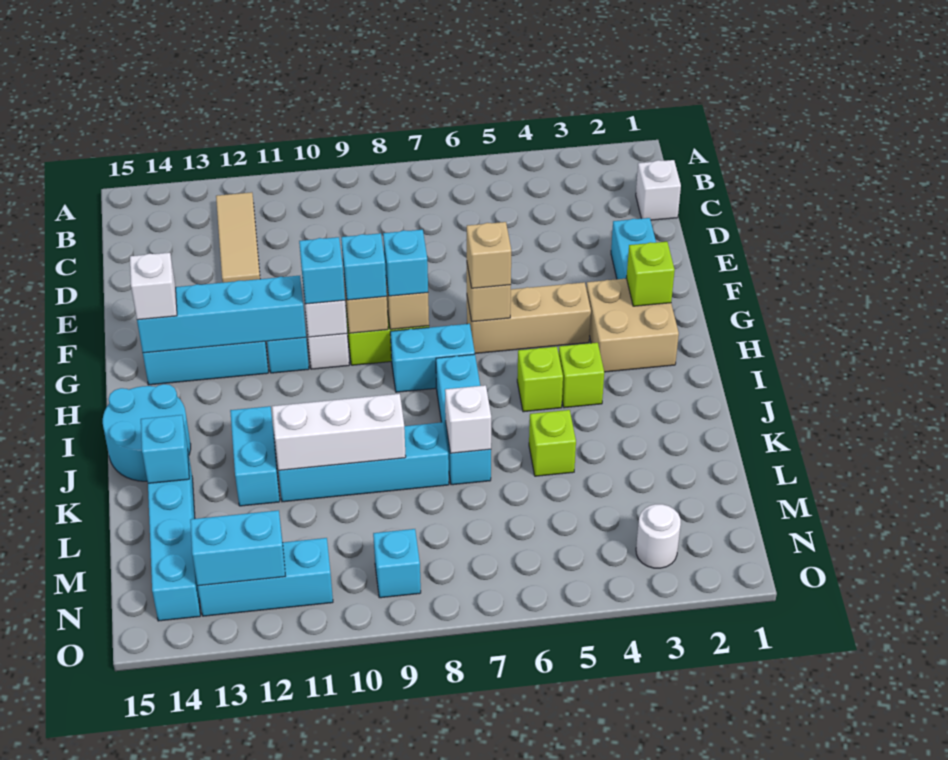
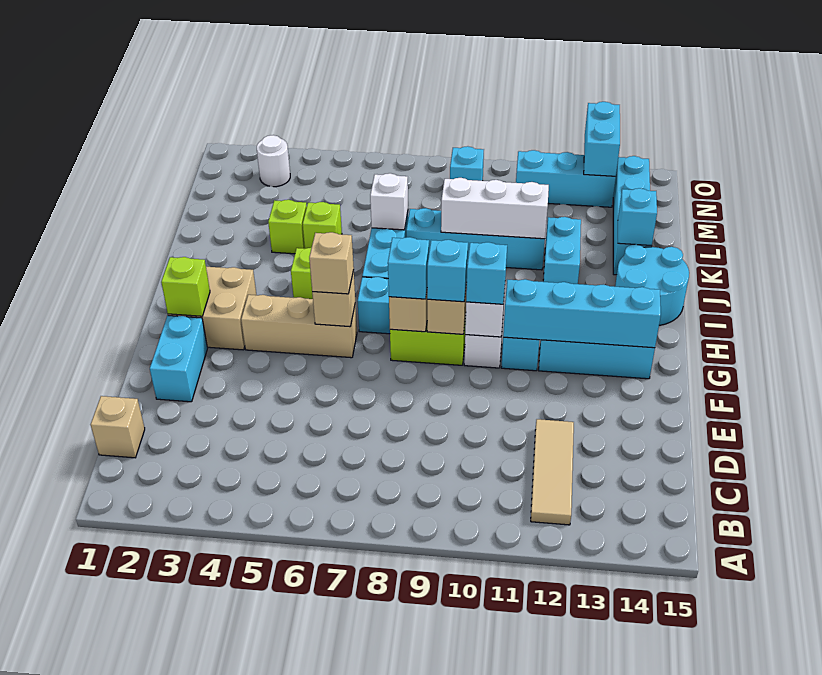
white brick C1 level 1 -> tan brick C1 level 1
white brick G14 level 3 -> none
lime brick I4 level 1 -> lime brick K4 level 1
cyan brick N12:N13 level 2 -> cyan brick N13:O13 level 2

